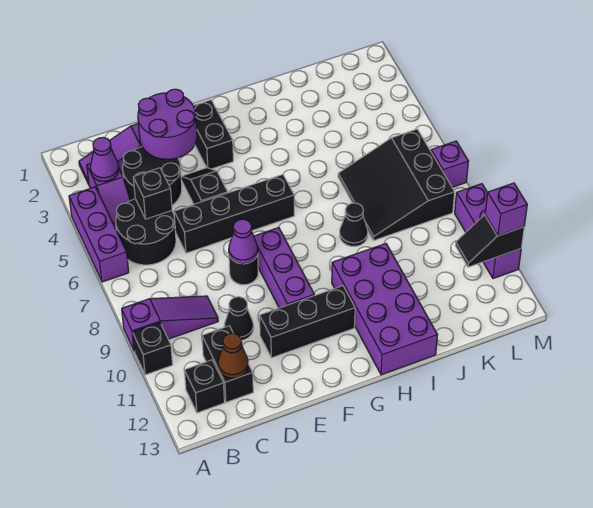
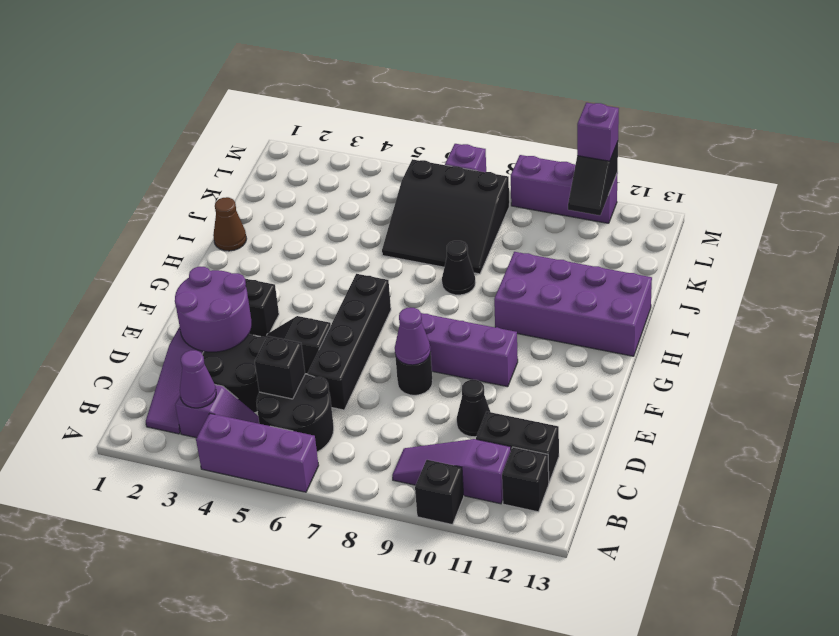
purple slope A9:C9 level 1 top A -> purple slope B9:B11 level 1 top 11
brown cone C12 level 2 -> brown cone I1 level 1
black brick E11:G11 level 1 -> none

